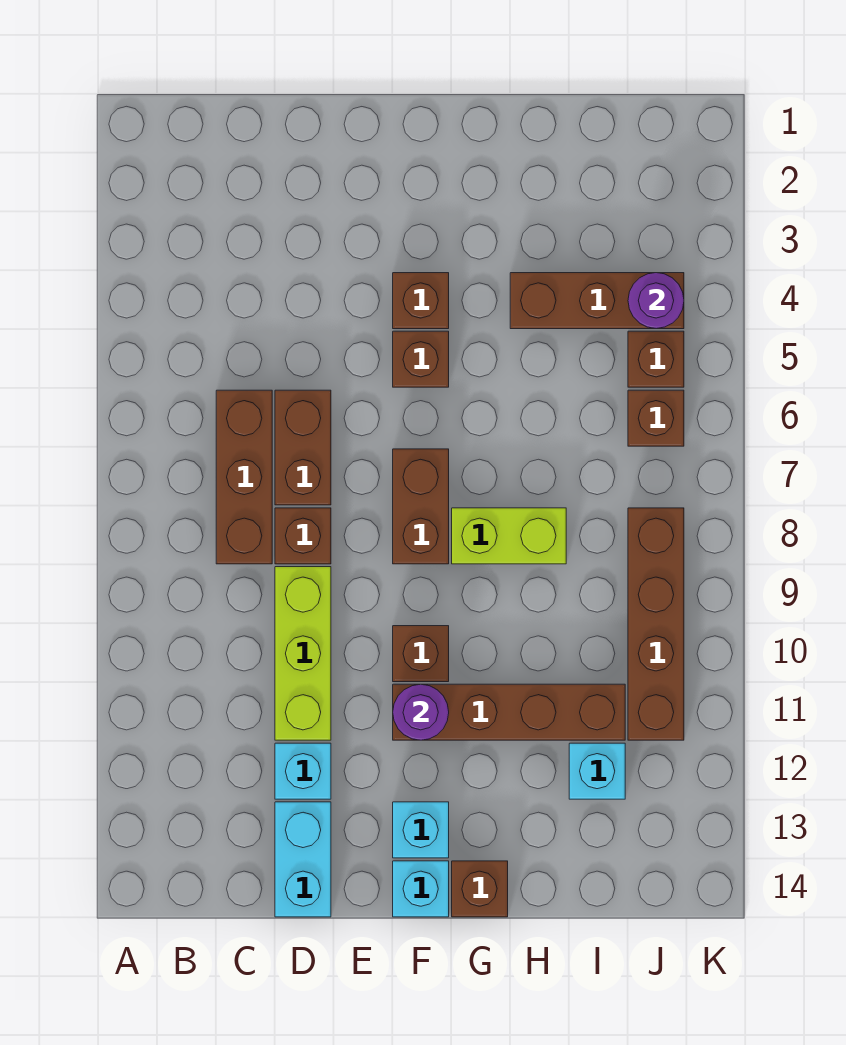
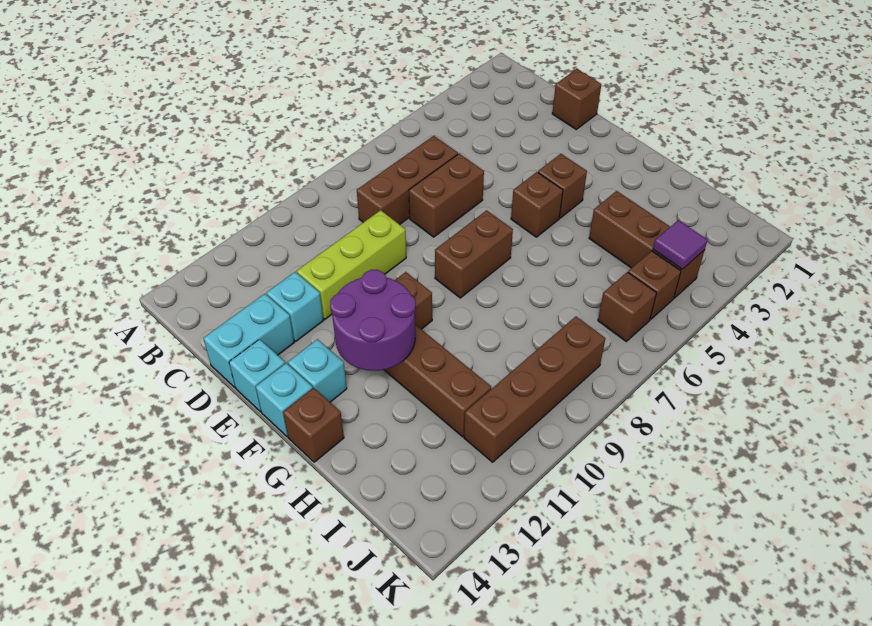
brown brick D8 level 1 -> brown brick D1 level 1
purple round brick F11 level 2 -> purple round brick F11:G12 level 2
lime brick G8:H8 level 1 -> none
cyan brick I12 level 1 -> cyan brick E14 level 1
purple round brick J4 level 2 -> purple tile J4 level 2

